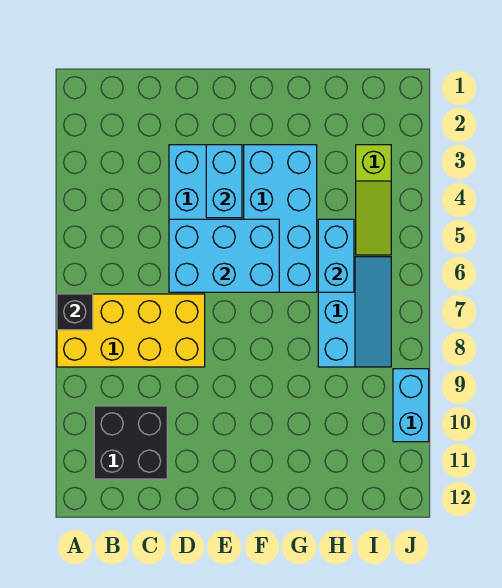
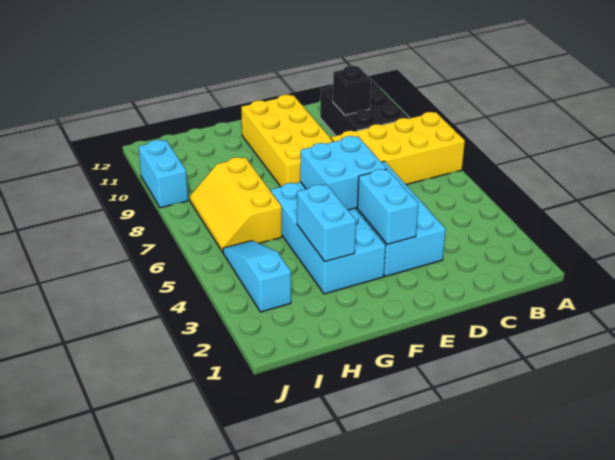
black brick A7 level 2 -> black brick C10 level 2
black brick B10:C11 level 1 -> black brick B9:C11 level 1
cyan brick D5:F6 level 2 -> cyan brick E5:F6 level 2
none -> yellow brick E8:F11 level 1
cyan brick H5:H6 level 2 -> cyan brick G3:G4 level 2
cyan slope H6:I8 level 1 top H -> yellow slope H6:I8 level 1 top H
lime slope I3:I5 level 1 top 3 -> cyan slope I3:I5 level 1 top 3

